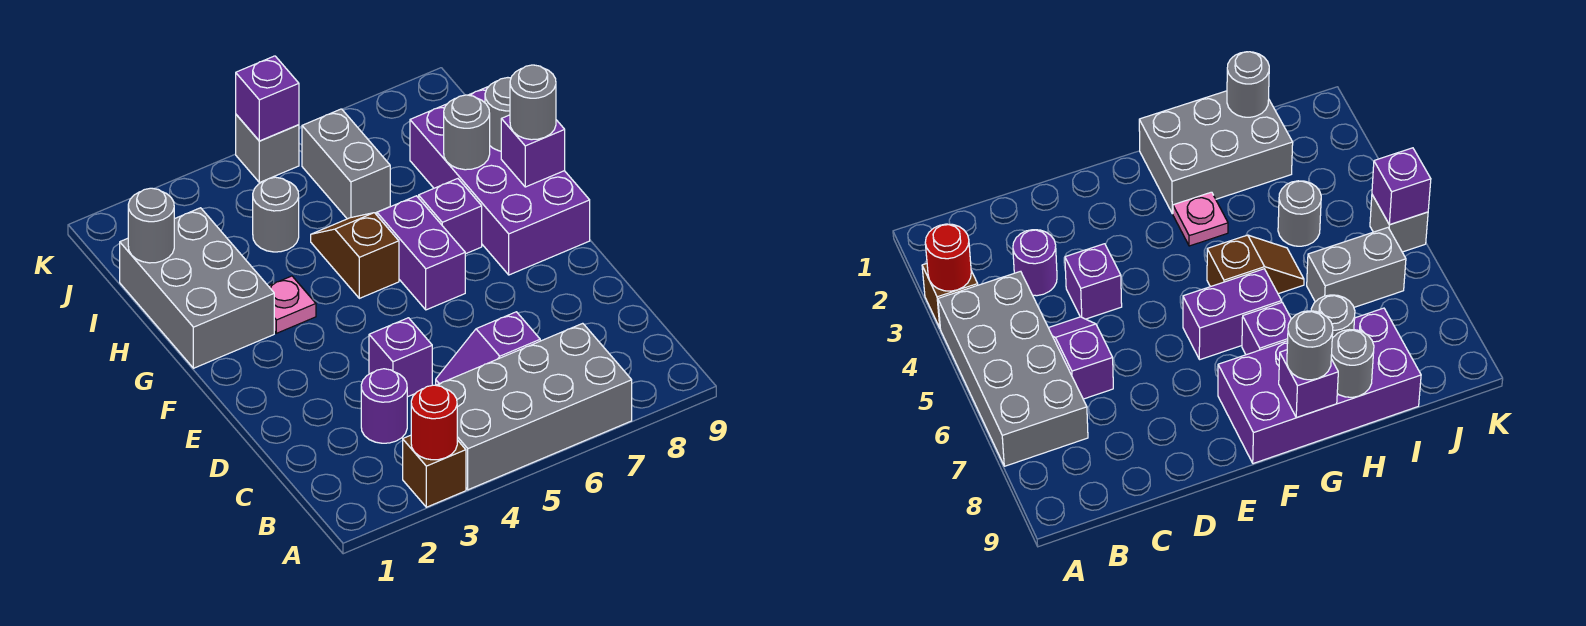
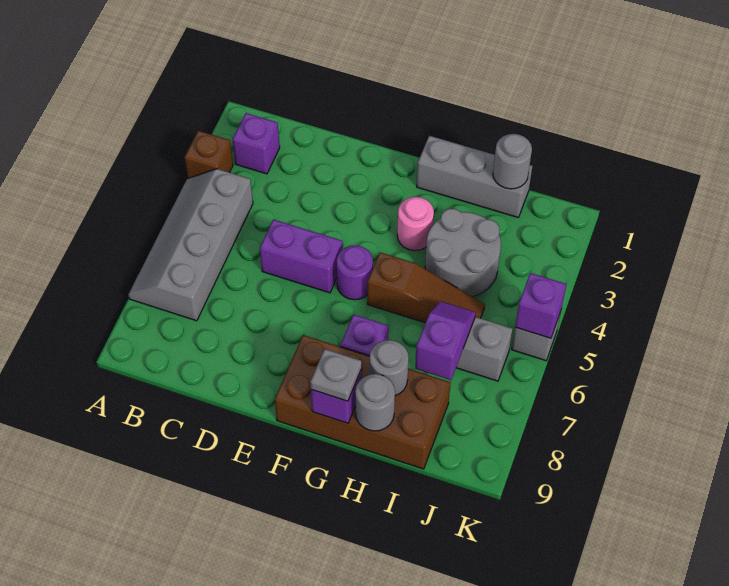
red round brick A3 level 2 -> none
grey brick A4:B7 level 1 -> grey slope A4:B7 level 1 top B
purple round brick C3 level 1 -> purple round brick F5 level 1
purple slope C5:C6 level 1 top 6 -> purple slope I6:I7 level 2 top 7
purple brick D4 level 1 -> purple brick B2 level 1
purple brick F6:G6 level 1 -> purple brick D5:E5 level 1
purple brick F8:I9 level 1 -> brown brick F8:I9 level 1
grey brick G1:I2 level 1 -> grey brick G1:I1 level 1
pink plate G3 level 1 -> pink round brick G3 level 1
brown slope G5:H5 level 1 top G -> brown slope G5:I5 level 1 top G
grey round brick G9 level 3 -> grey plate G9 level 3
grey round brick I4 level 1 -> grey round brick H3:I4 level 1

